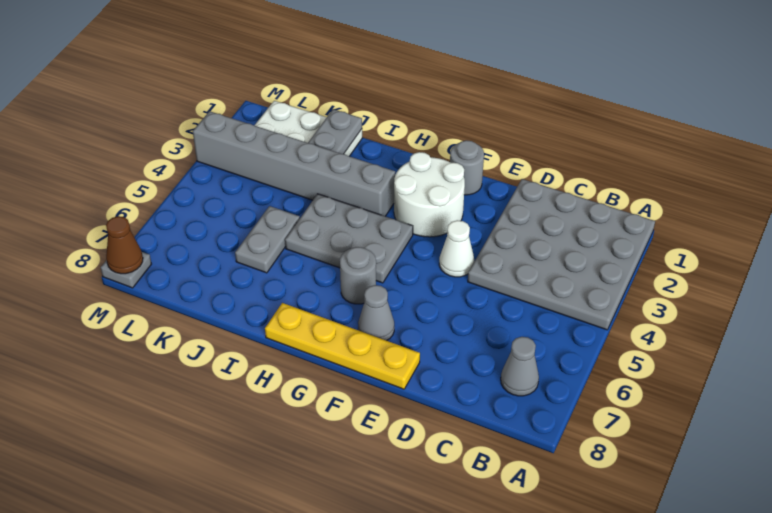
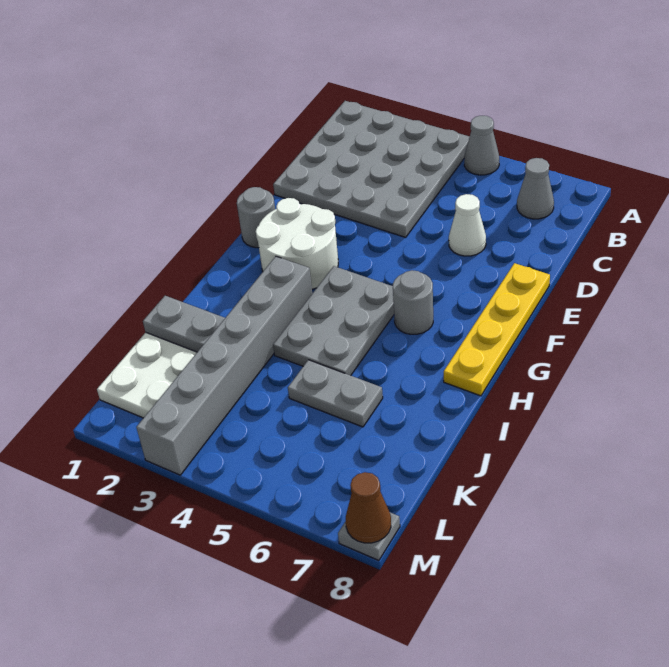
white cone E4 level 1 -> white cone D6 level 1
grey cone F7 level 1 -> grey cone A5 level 1

